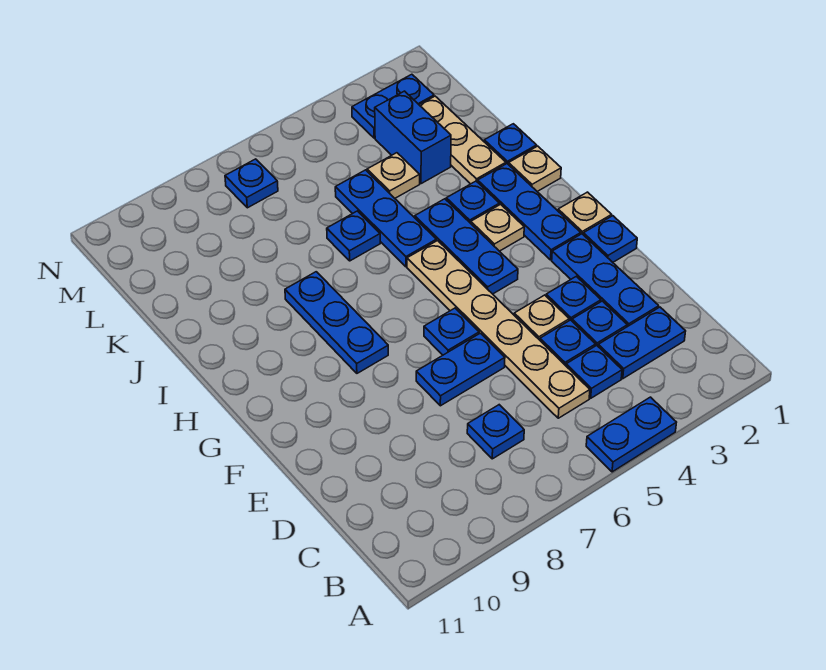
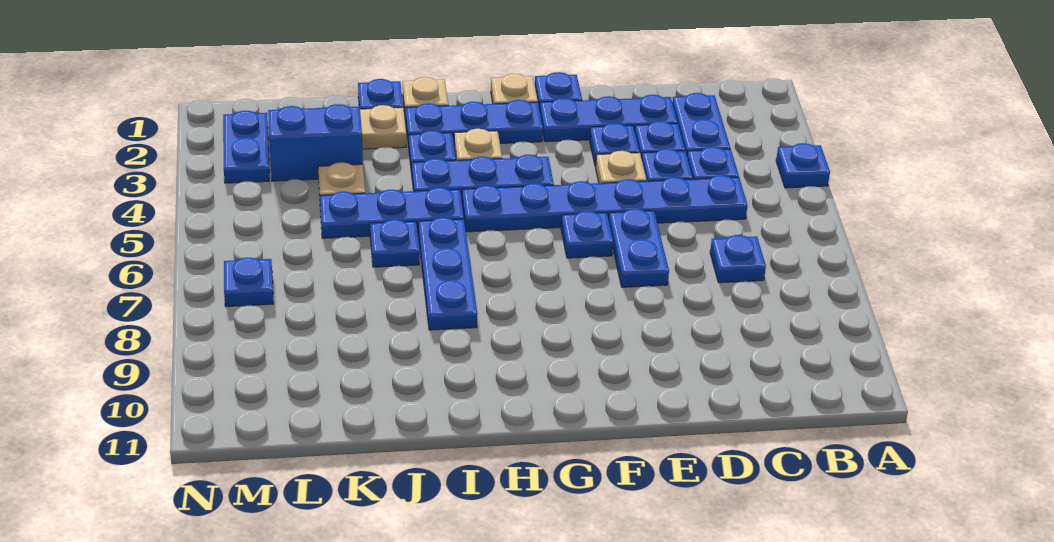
blue plate A4:A5 level 1 -> blue plate A4 level 1
tan plate C5:H5 level 1 -> blue plate C5:H5 level 1
blue plate G8:I8 level 1 -> blue plate I6:I8 level 1

